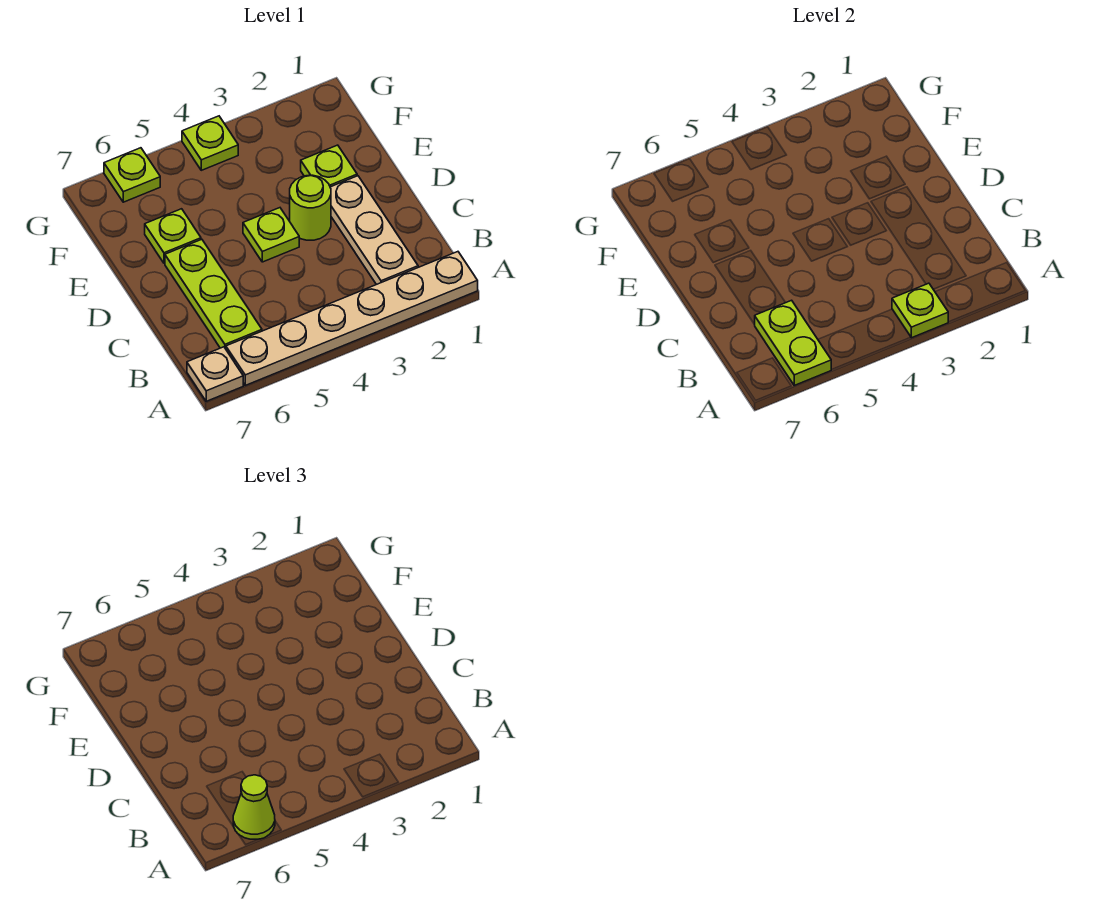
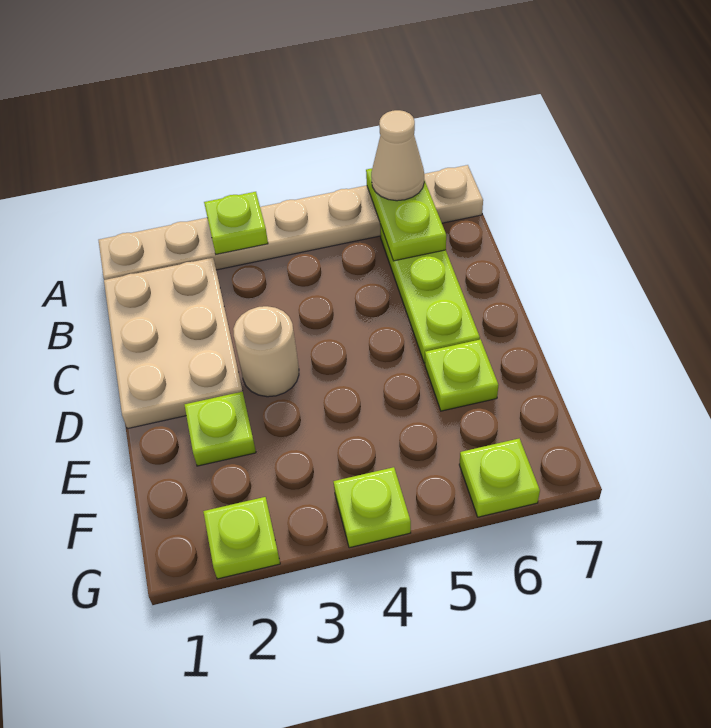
lime cone A6 level 3 -> tan cone A6 level 3
tan plate B2:D2 level 1 -> tan plate B1:D2 level 1
lime round brick D3 level 1 -> tan round brick D3 level 1
lime plate D4 level 1 -> lime plate G2 level 1

